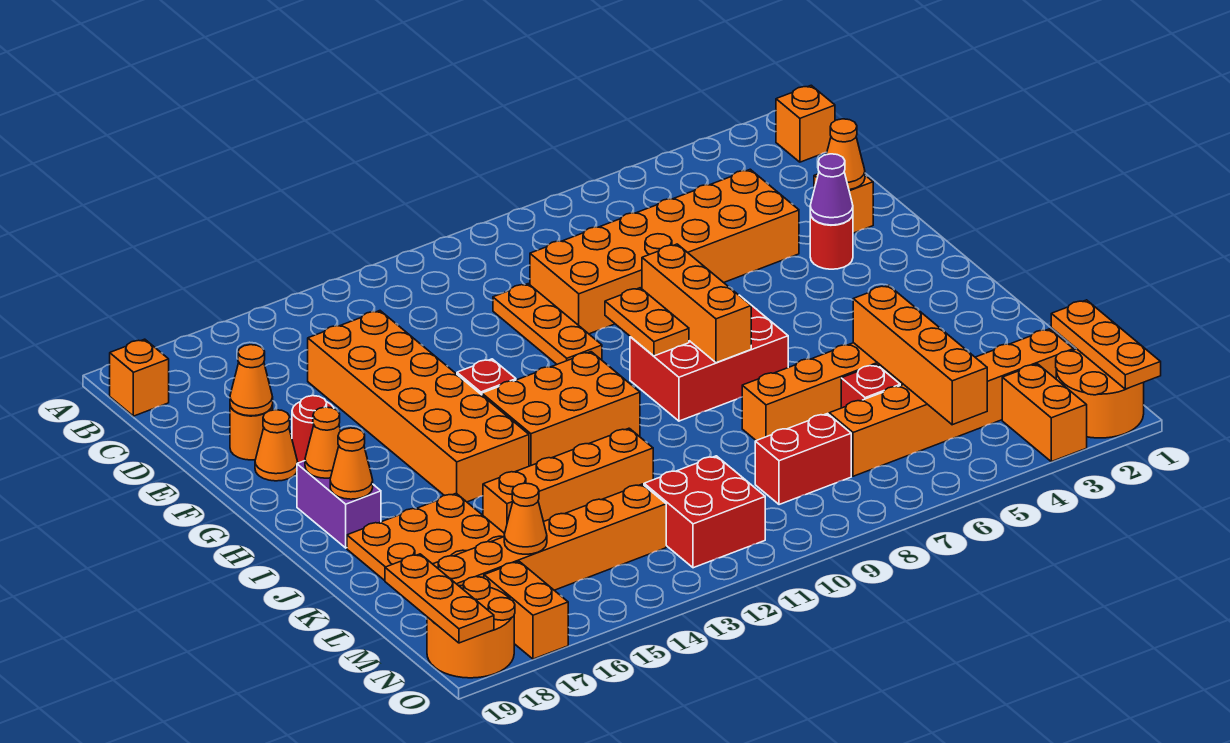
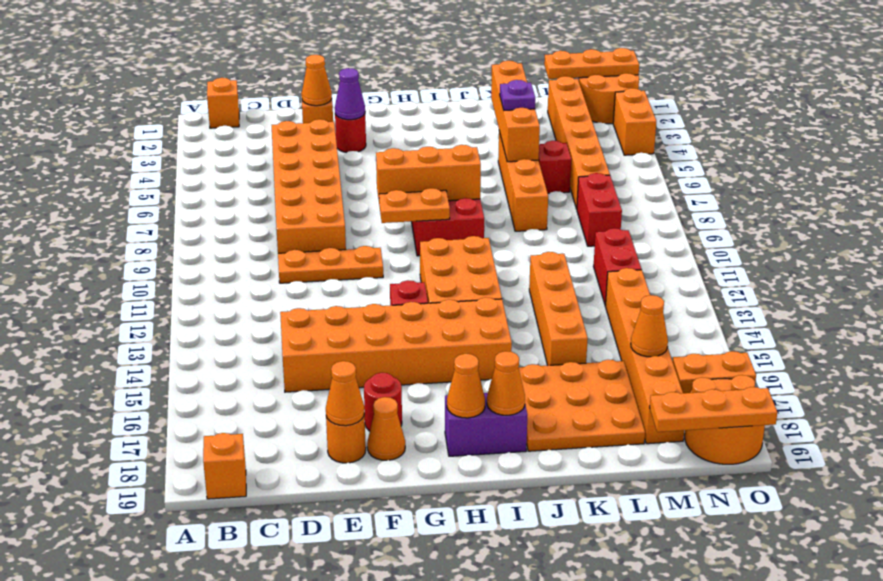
orange brick K5:N5 level 2 -> orange brick K3:K6 level 2
none -> purple plate K5 level 3
red brick M11:N12 level 1 -> red brick M11:M12 level 1
orange brick N3:O3 level 1 -> orange brick O3:O4 level 1

